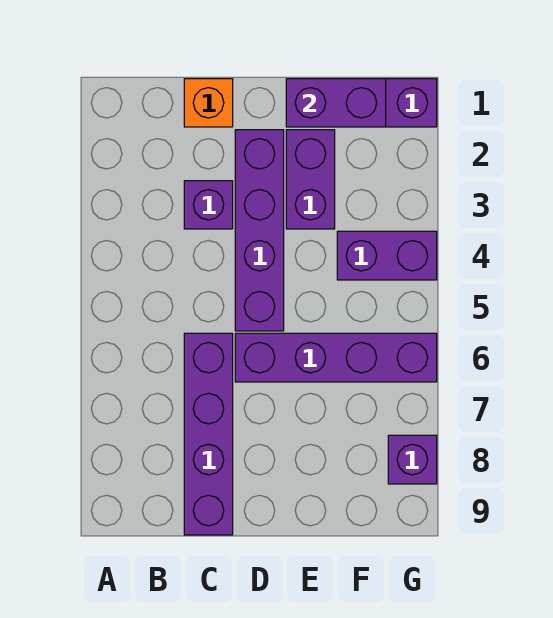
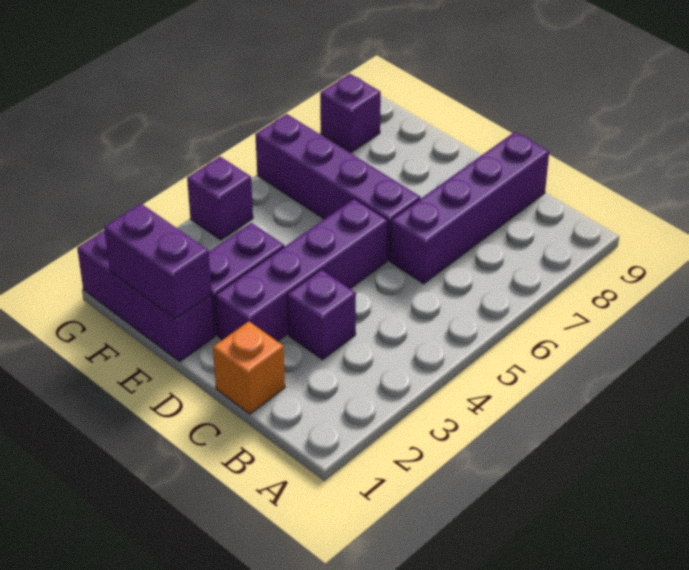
purple brick F4:G4 level 1 -> purple brick G4 level 1

